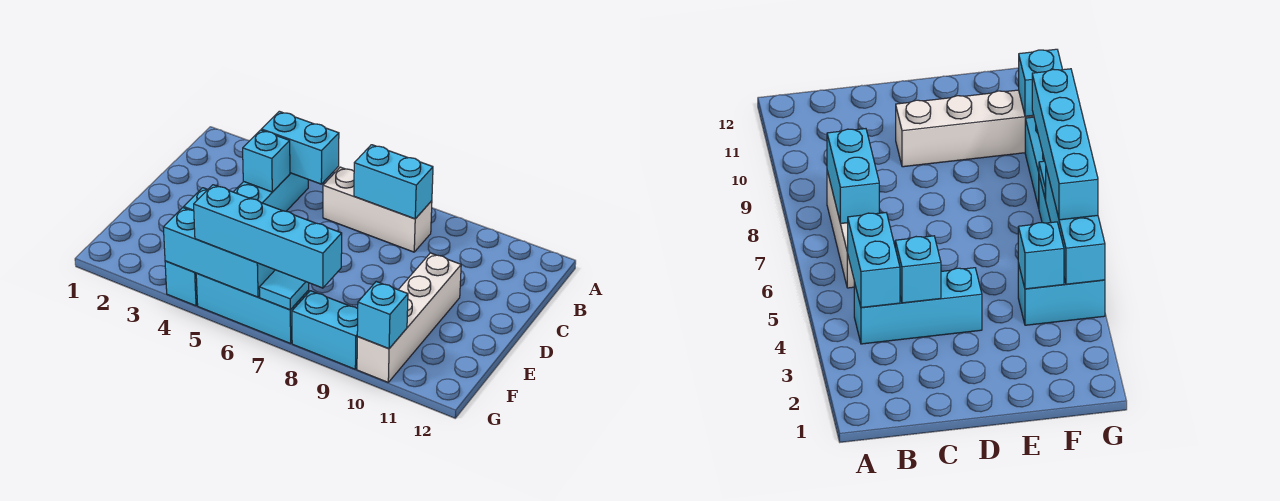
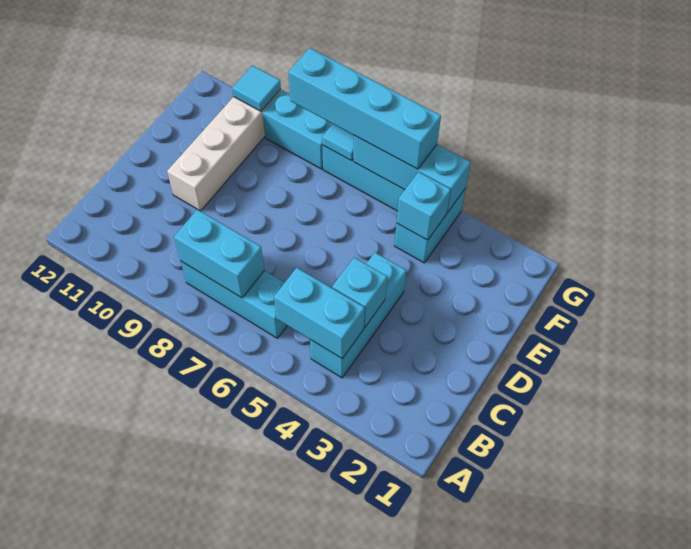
white brick B6:B8 level 1 -> cyan brick B6:B8 level 1
cyan brick G10 level 2 -> cyan tile G10 level 2

